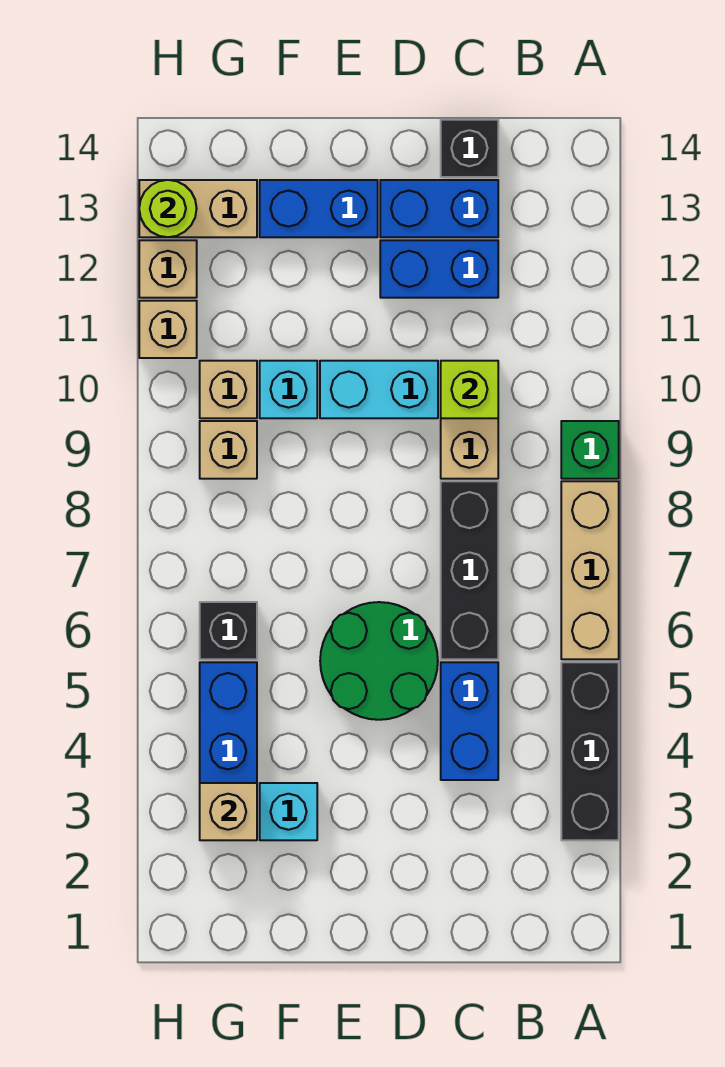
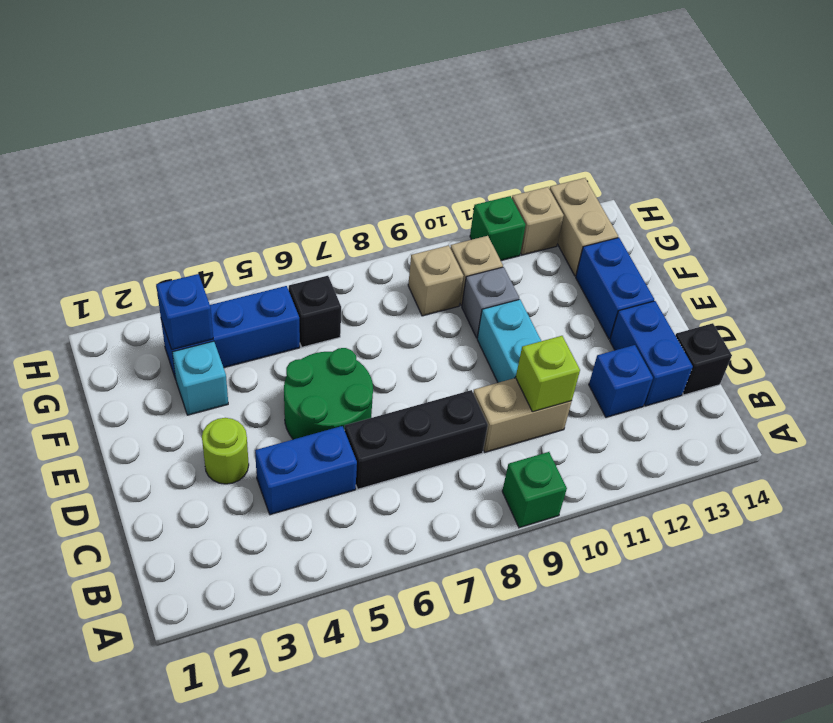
black brick A3:A5 level 1 -> none
tan brick A6:A8 level 1 -> none
blue brick C12:D12 level 1 -> blue brick C12 level 1
cyan brick F10 level 1 -> grey brick F10 level 1
tan brick G3 level 2 -> blue brick G3 level 2
tan brick H11 level 1 -> green brick H11 level 1
lime round brick H13 level 2 -> lime round brick D3 level 1

